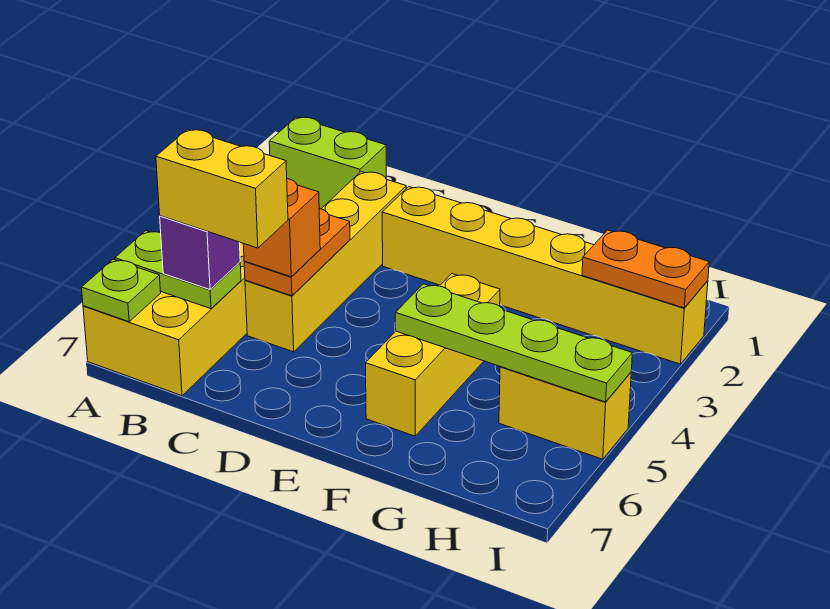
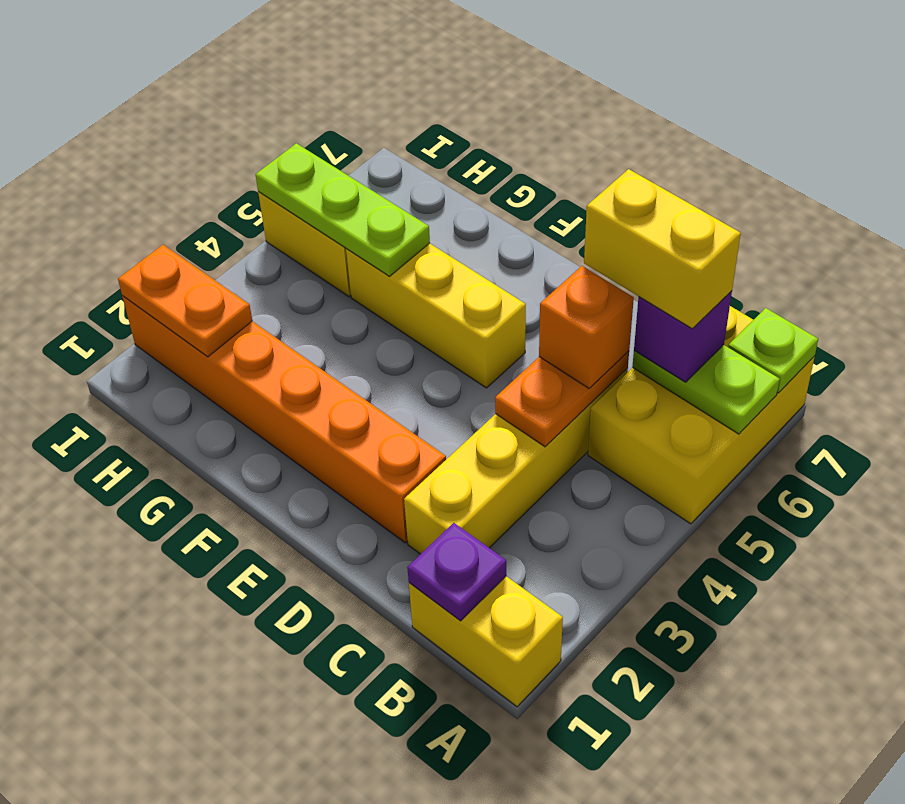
lime brick A1:B1 level 1 -> yellow brick A1:B1 level 1
none -> purple plate B1 level 2
yellow brick D2:I2 level 1 -> orange brick D2:I2 level 1
yellow brick F4:F6 level 1 -> yellow brick E5:G5 level 1
lime plate F5:I5 level 2 -> lime plate G5:I5 level 2

